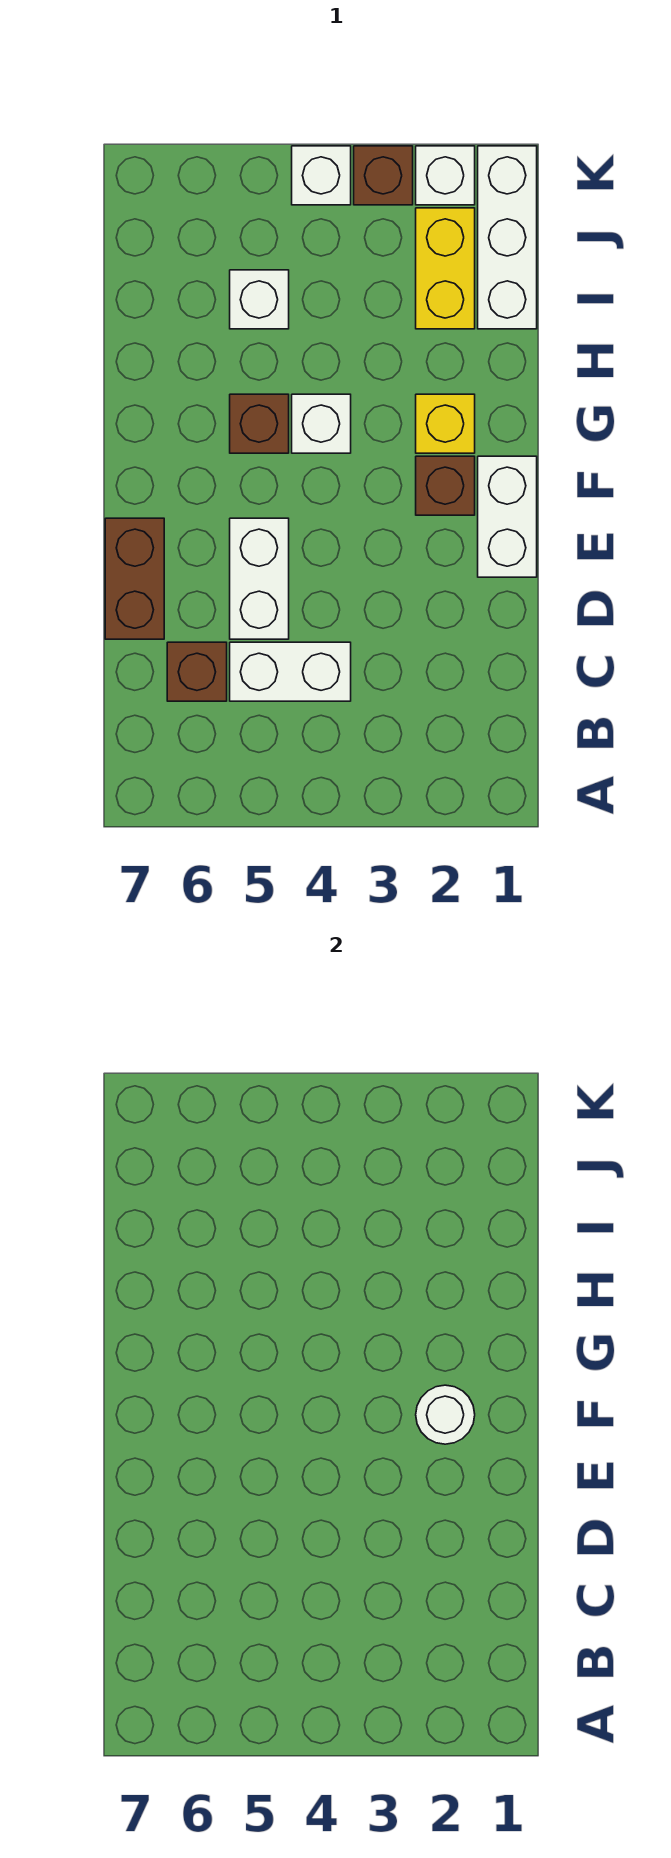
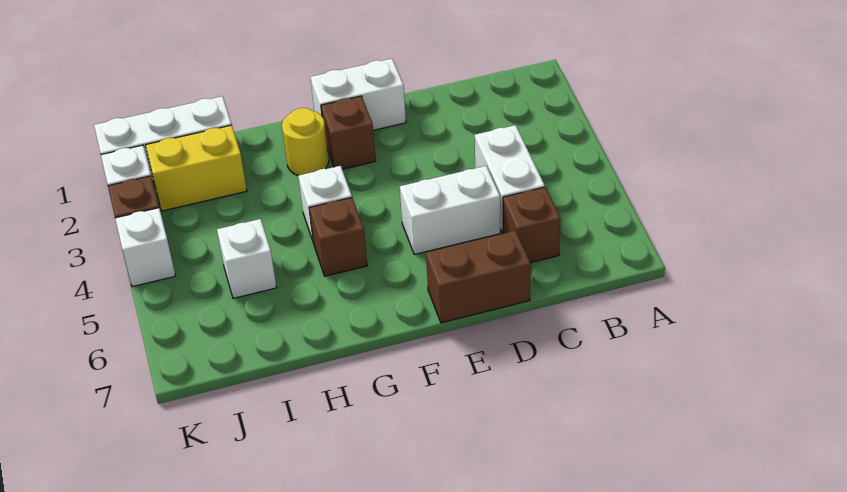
white round brick F2 level 2 -> none
yellow brick G2 level 1 -> yellow round brick G2 level 1

